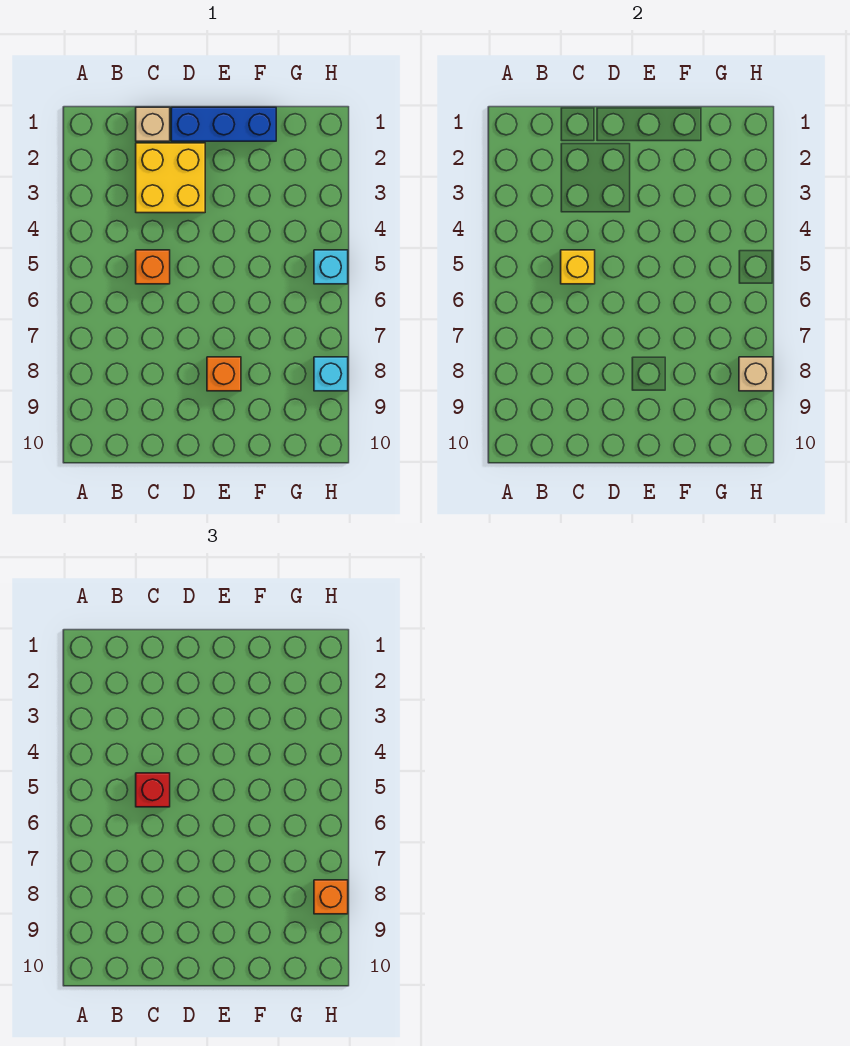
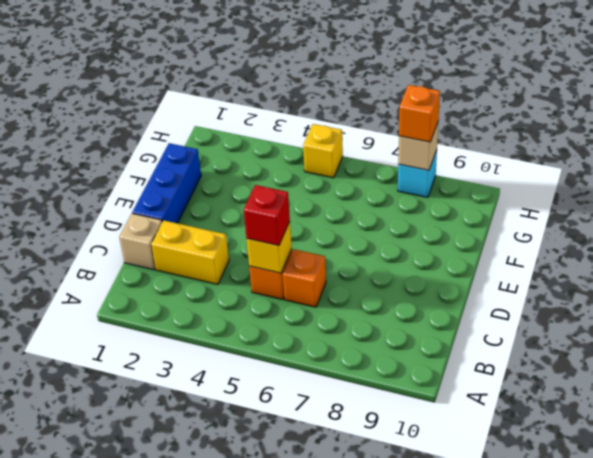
yellow brick C2:D3 level 1 -> yellow brick C2:C3 level 1
orange brick E8 level 1 -> orange brick C6 level 1
cyan brick H5 level 1 -> yellow brick H5 level 1

